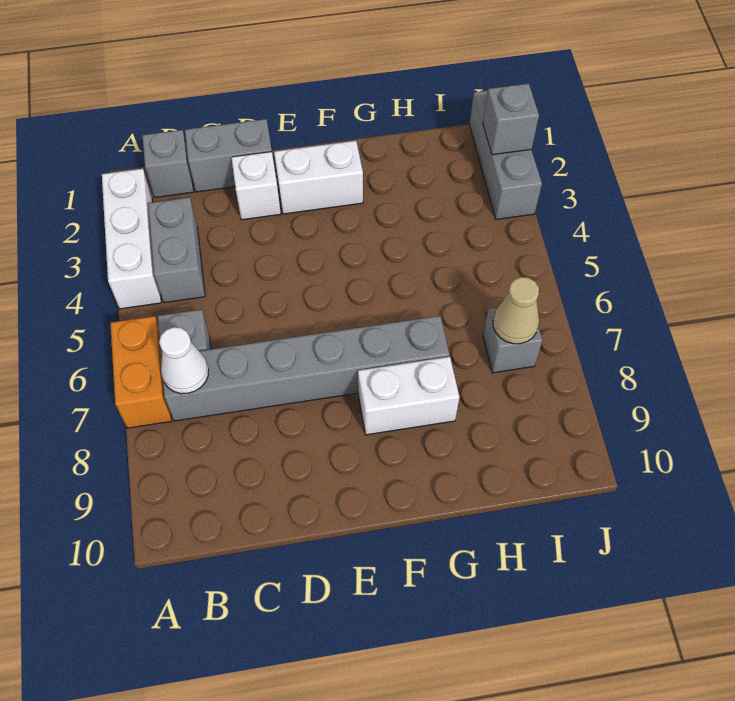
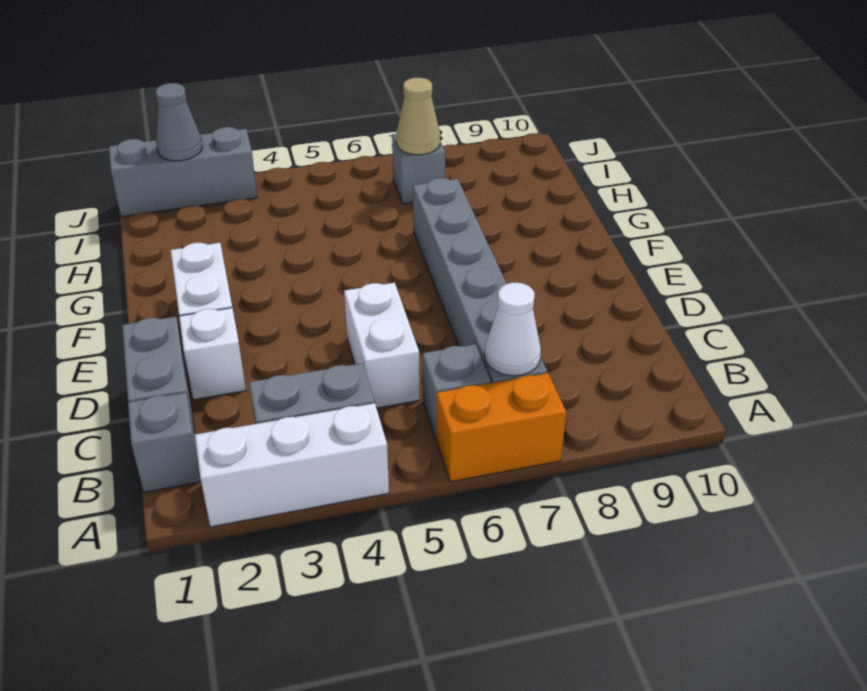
white brick F8:G8 level 1 -> white brick C5:D5 level 1
grey brick J2 level 2 -> grey cone J2 level 2

